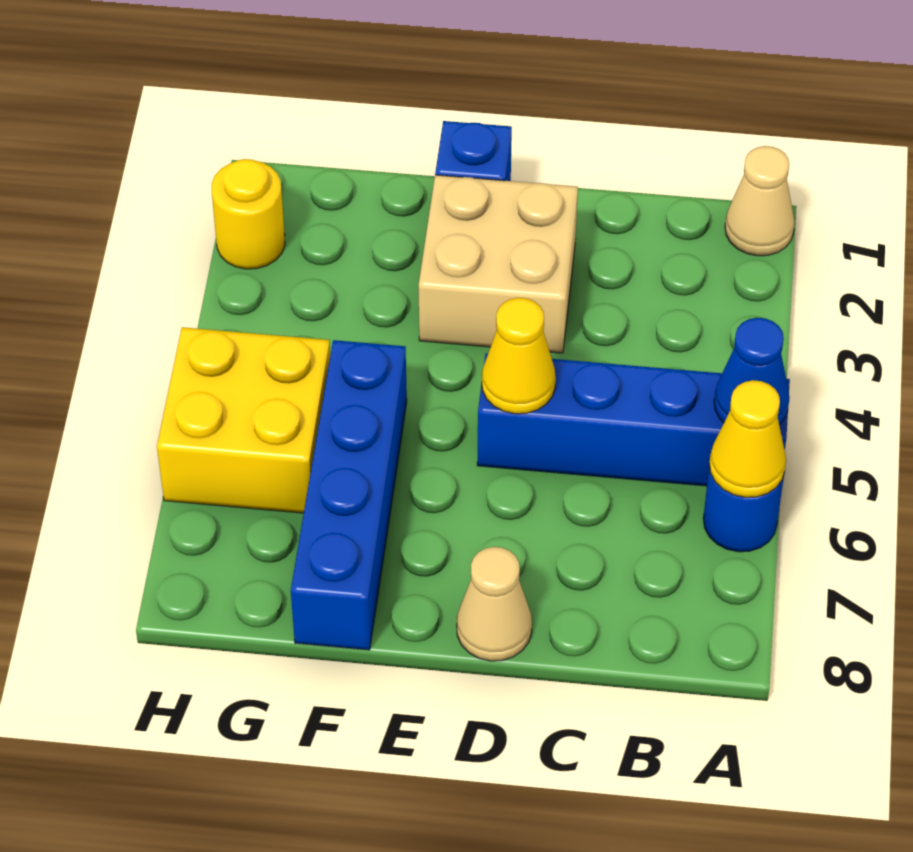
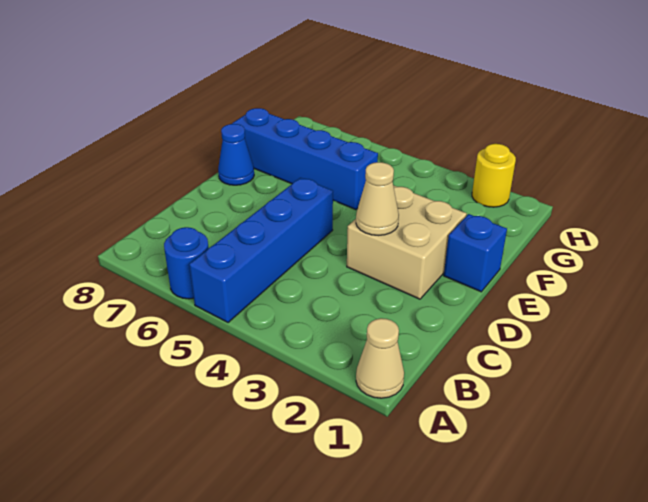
blue cone A5 level 2 -> blue cone E8 level 1
yellow cone A6 level 2 -> none
yellow cone D5 level 2 -> none
tan cone D8 level 1 -> tan cone D3 level 2
yellow brick G5:H6 level 1 -> none

